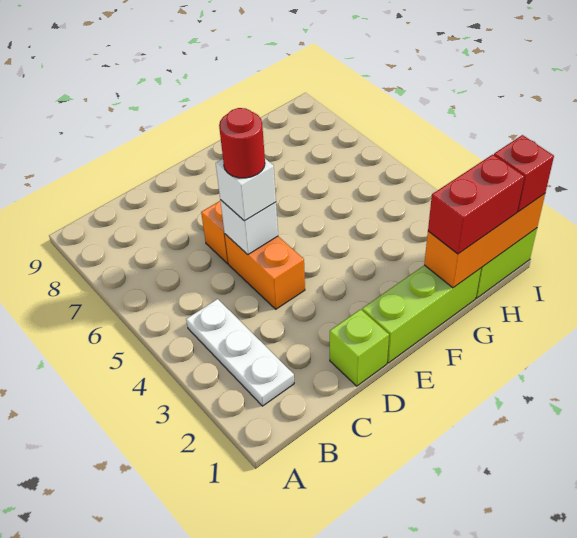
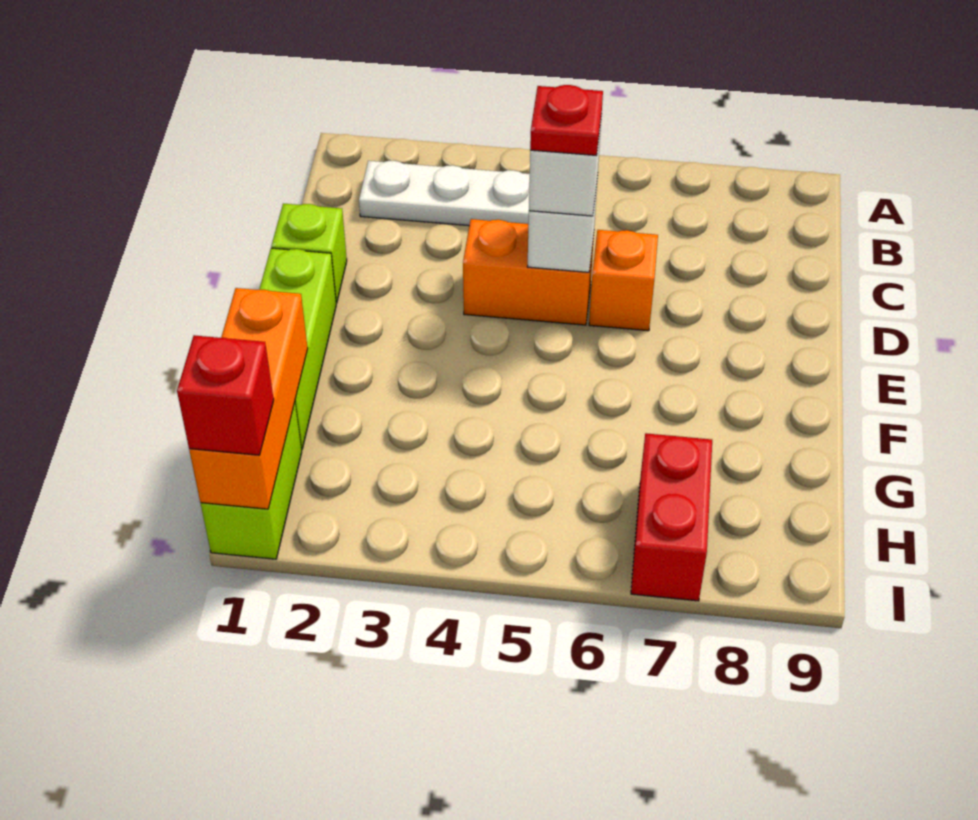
red round brick D5 level 4 -> red plate D5 level 4
red brick G1:H1 level 3 -> red brick H7:I7 level 1

